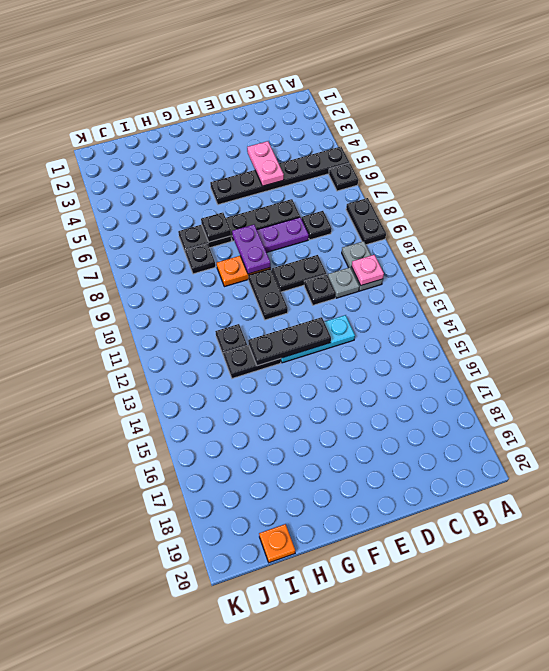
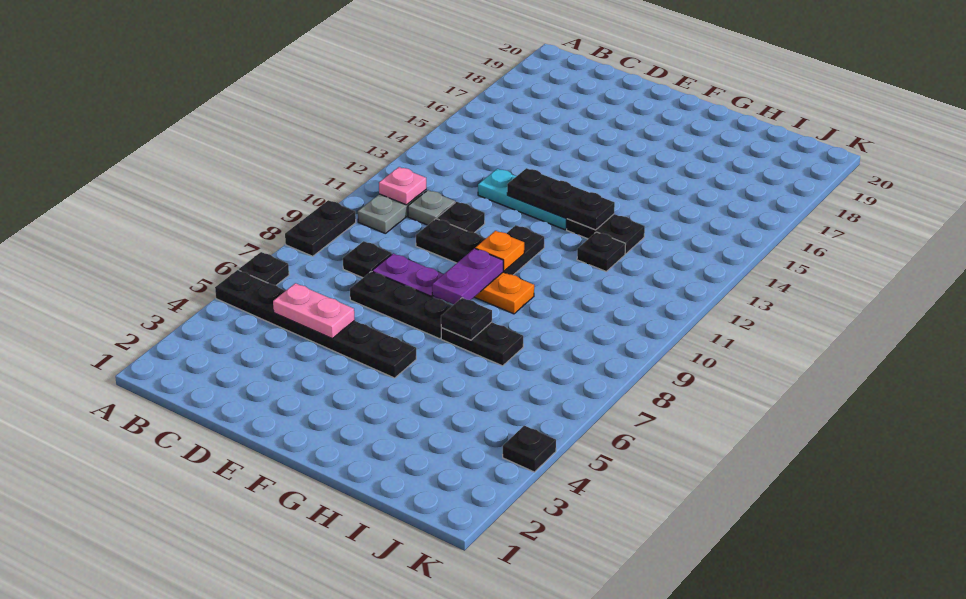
pink plate D4:D5 level 2 -> pink plate C5:D5 level 2
black plate H8 level 1 -> black plate K4 level 1
orange plate I20 level 1 -> orange plate F10 level 2

